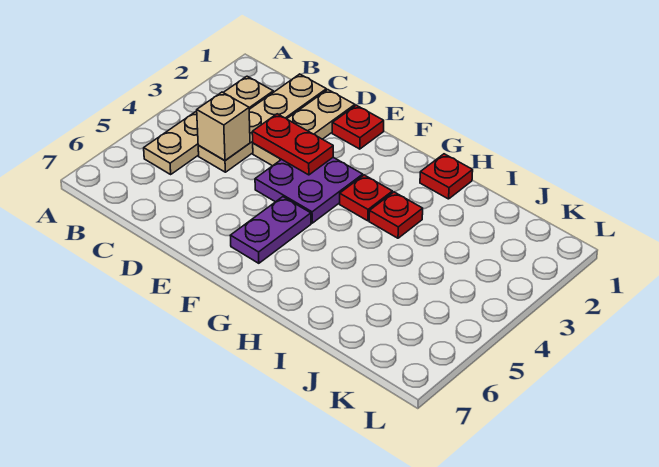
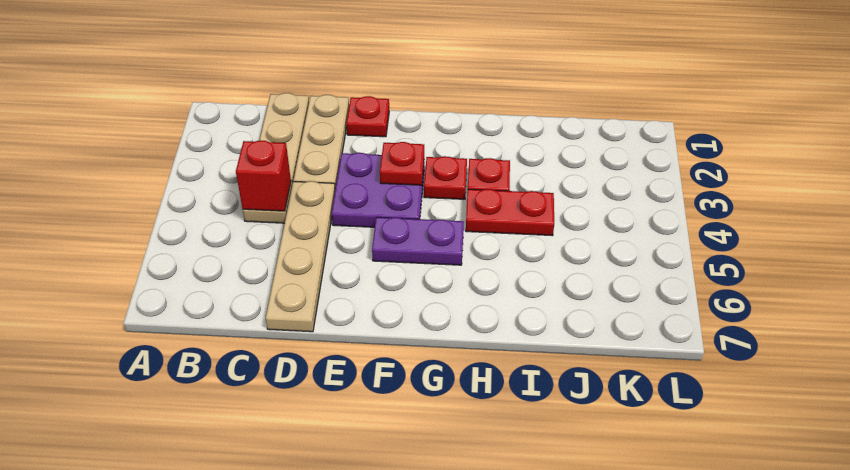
tan plate B2:B5 level 1 -> tan plate D4:D7 level 1
tan brick C4 level 2 -> red brick C4 level 2
red plate D3:E3 level 2 -> red plate H4:I4 level 1
purple plate F5:F6 level 1 -> purple plate F5:G5 level 1
red plate H1 level 1 -> red plate F3 level 2

